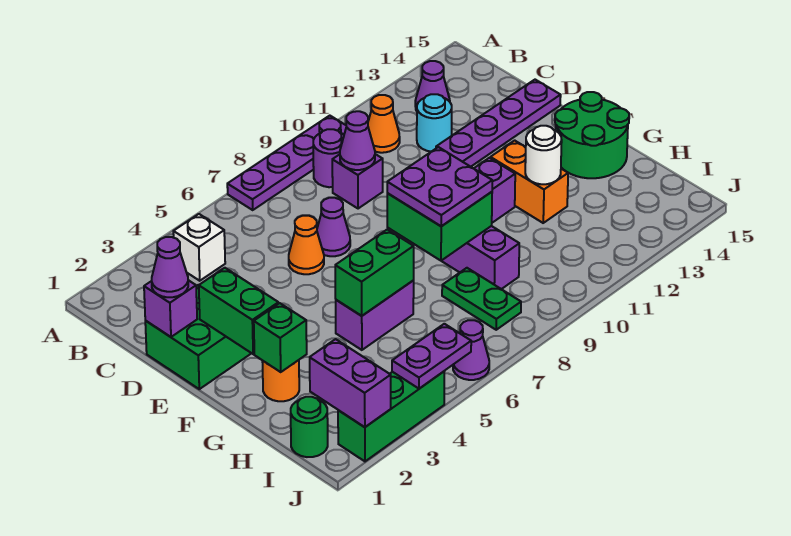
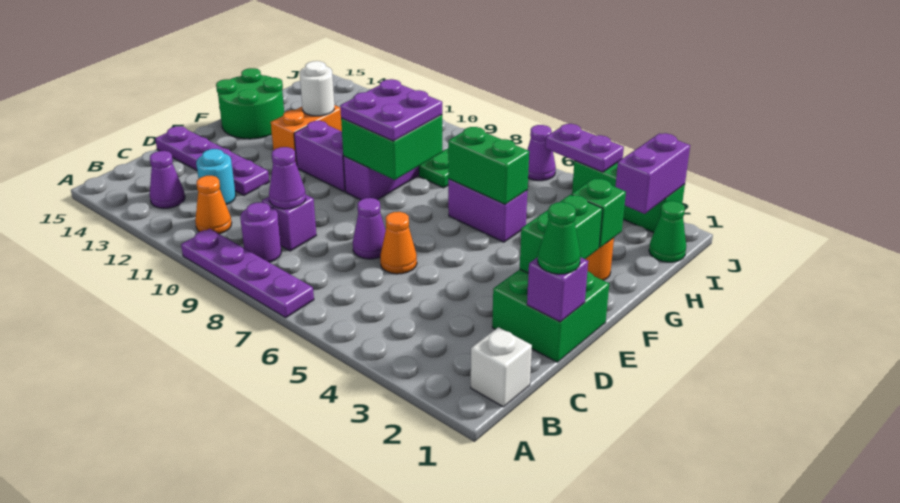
white brick B4 level 1 -> white brick B1 level 1
purple cone D1 level 3 -> green cone D1 level 3
green round brick I1 level 1 -> green cone I1 level 1

